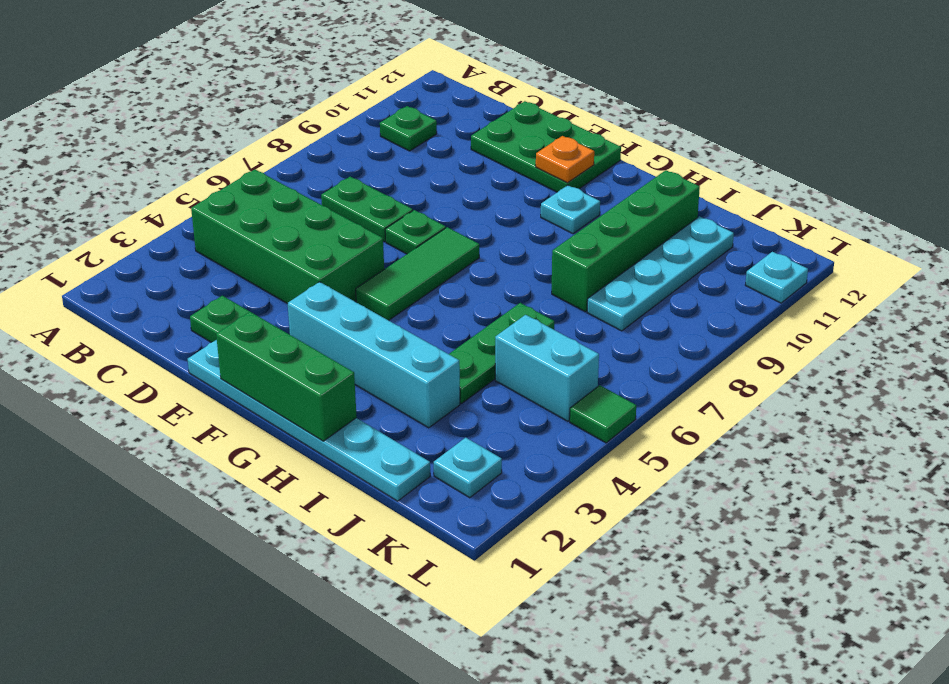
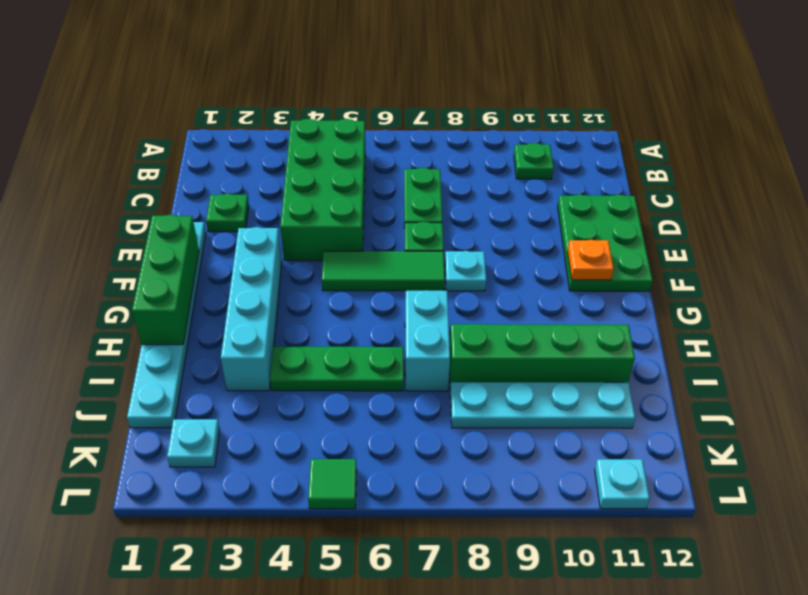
cyan plate G10 level 1 -> cyan plate F8 level 1
cyan brick J5:K5 level 1 -> cyan brick H7:I7 level 1

